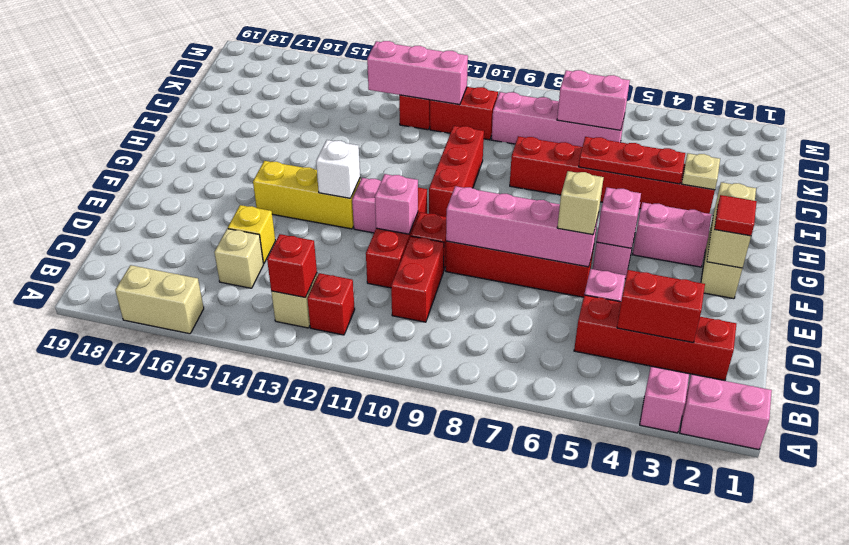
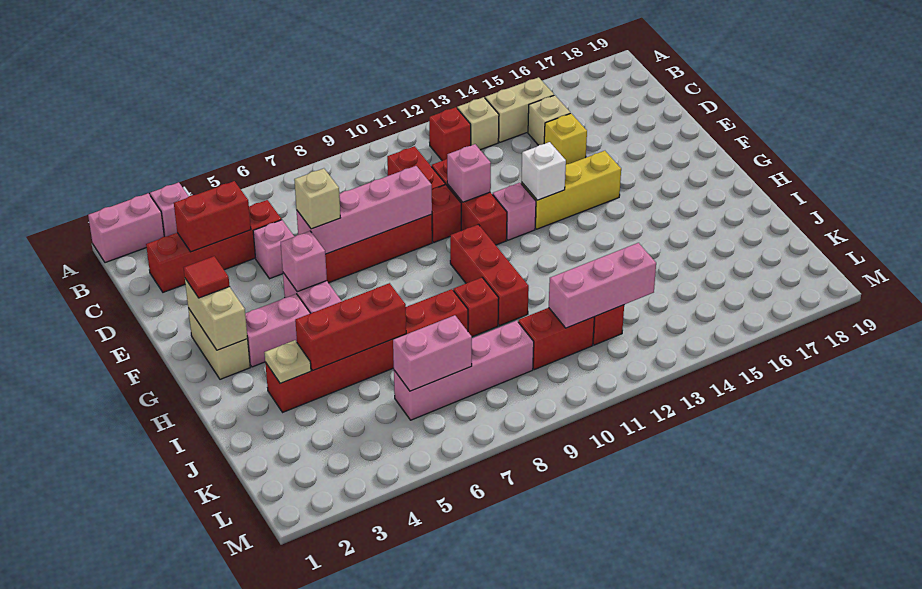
tan brick A16:A17 level 1 -> tan brick B14:B15 level 1
red brick B13 level 2 -> red brick I9 level 1
red plate I4:I6 level 2 -> red brick I4:I6 level 2

